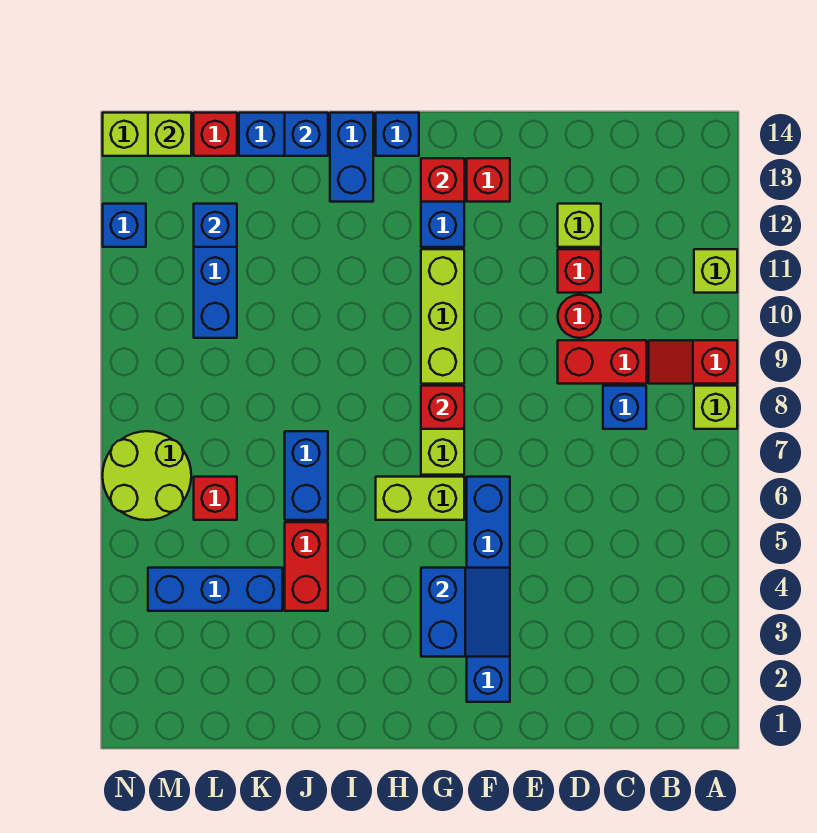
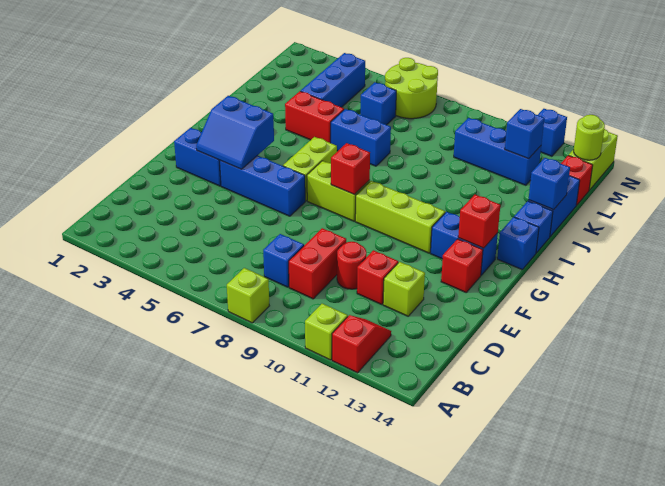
red slope A9:B9 level 1 top A -> red slope A12:B12 level 1 top A
blue brick I13:I14 level 1 -> blue brick I14 level 1
red brick L6 level 1 -> blue brick L6 level 1
lime brick M14 level 2 -> lime round brick M14 level 2

